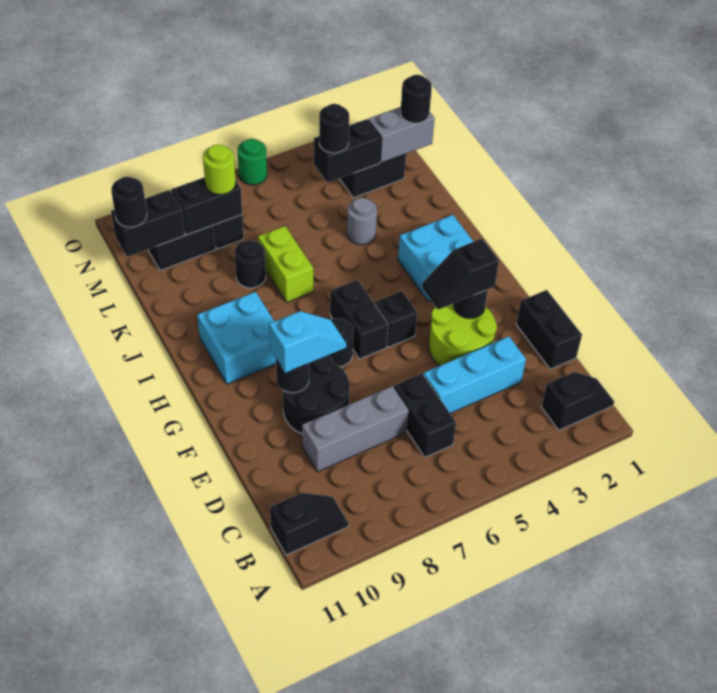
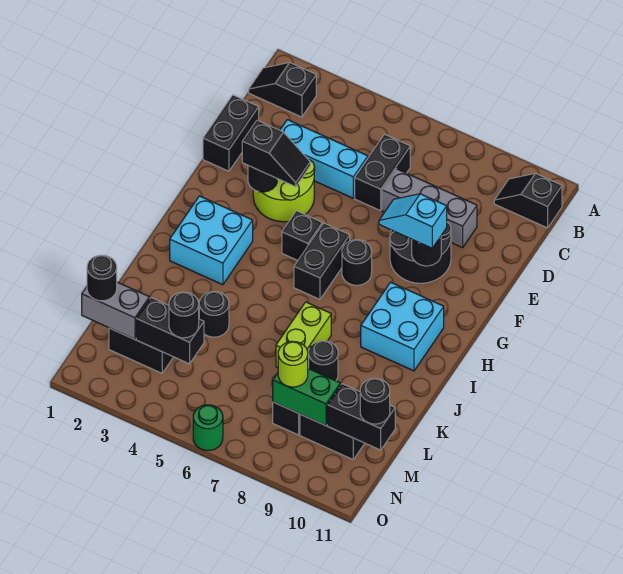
grey round brick K4 level 1 -> black round brick K4 level 1
black brick M8:M9 level 2 -> green brick M8:M9 level 2

